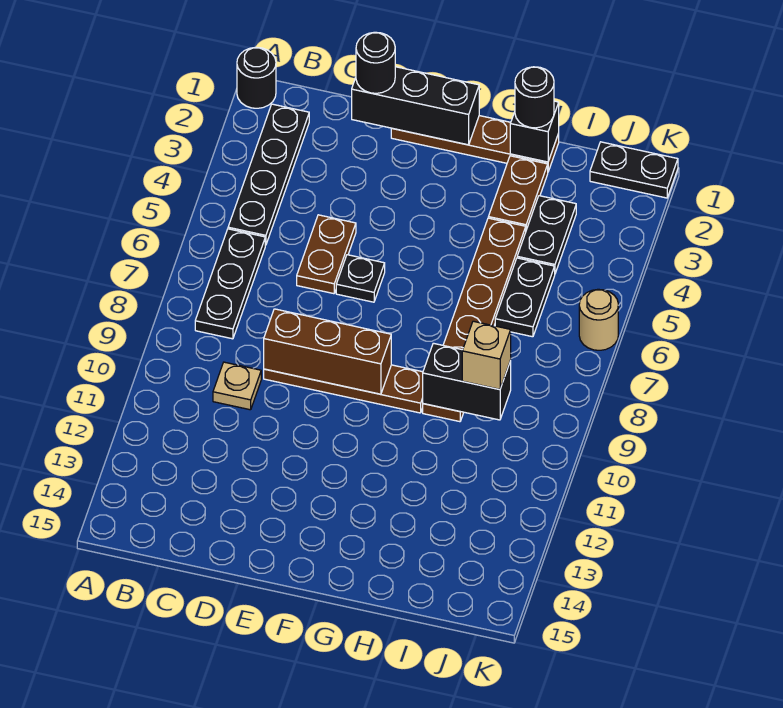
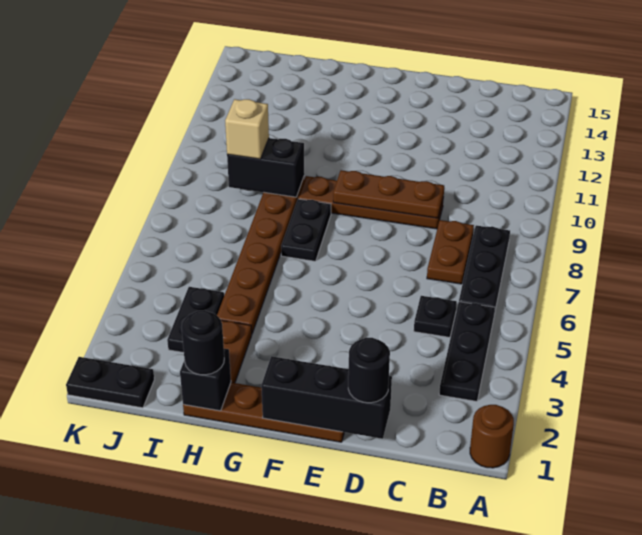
black round brick A1 level 1 -> brown round brick A1 level 1
black plate B2:B5 level 1 -> black plate B3:B5 level 1
tan plate C10 level 1 -> none
brown plate D5:D6 level 1 -> brown plate C7:C8 level 1
brown brick D9:F9 level 2 -> brown plate D9:F9 level 2
black plate E6 level 1 -> black plate C5 level 1
black plate I5:I6 level 1 -> black plate G7:G8 level 1
tan round brick K6 level 1 -> none

